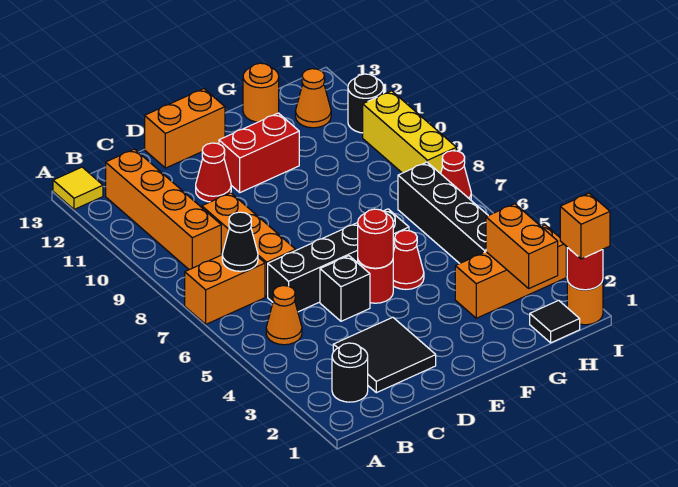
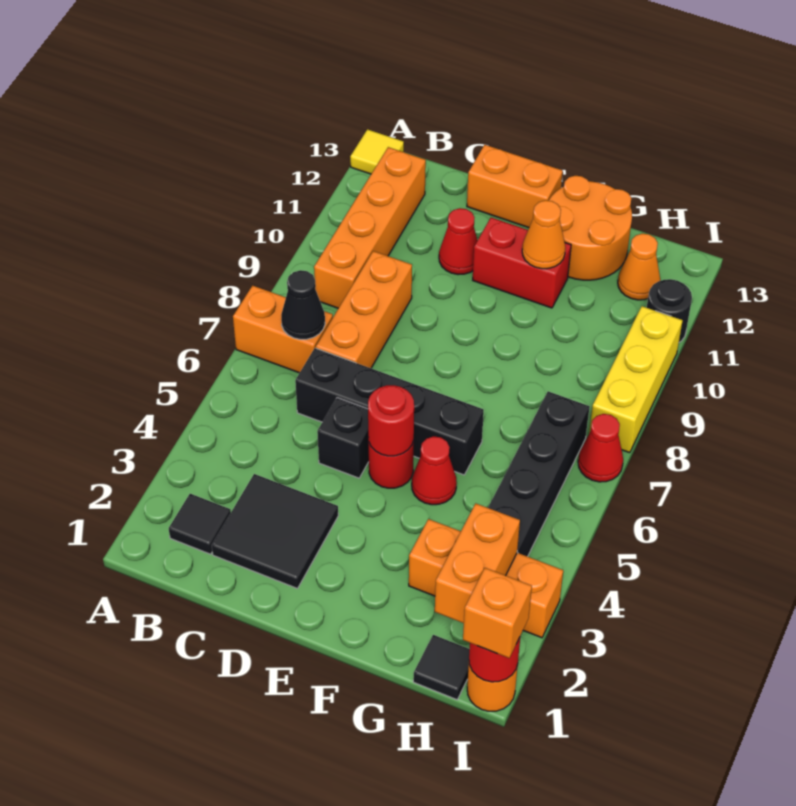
black round brick B2 level 1 -> black tile B2 level 1
orange cone B5 level 1 -> orange cone F11 level 2
orange round brick G13 level 1 -> orange round brick F12:G13 level 1

